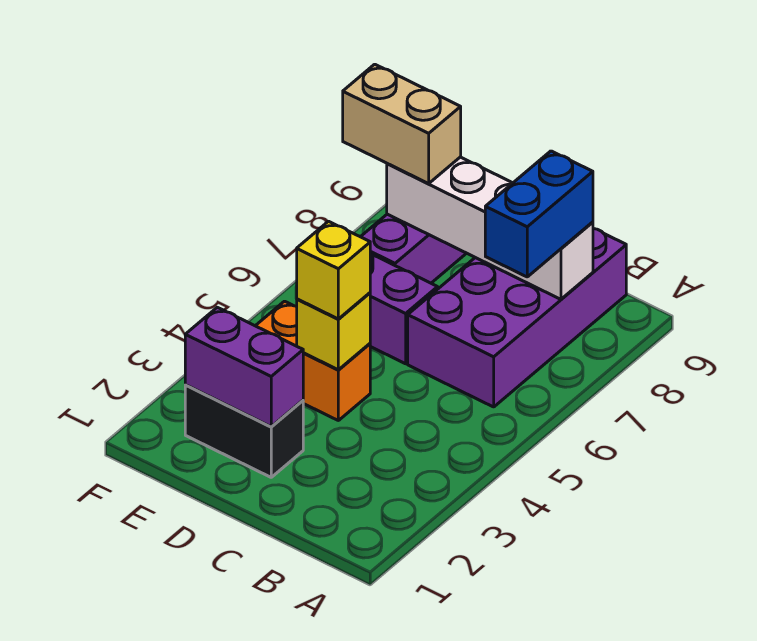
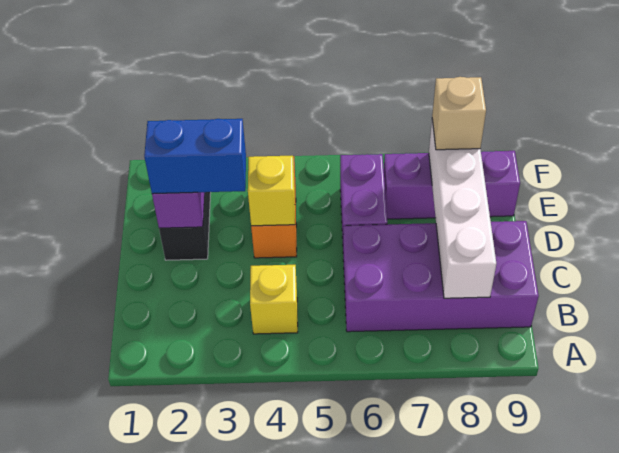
blue brick B7:B8 level 3 -> blue brick D2:D3 level 3
yellow brick D4 level 3 -> yellow brick B4 level 1
tan brick E8:F8 level 3 -> tan brick E8 level 3

